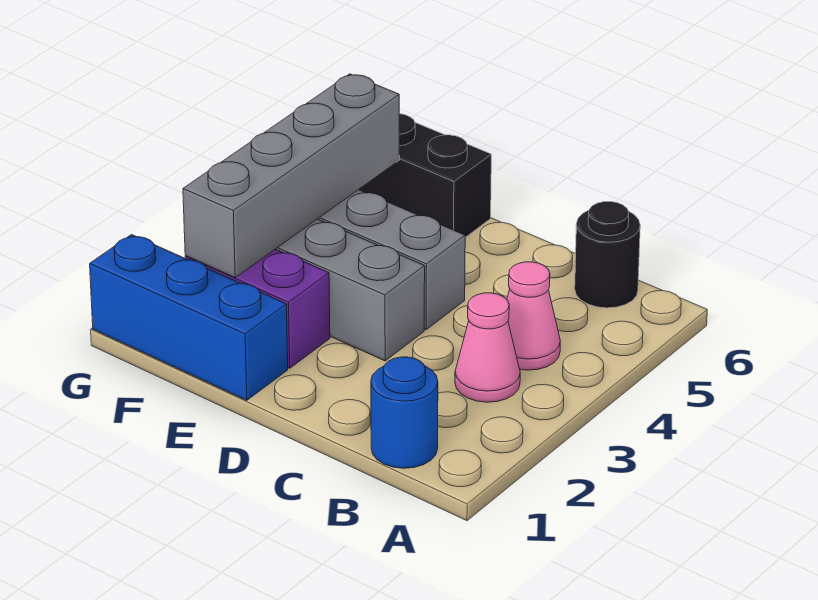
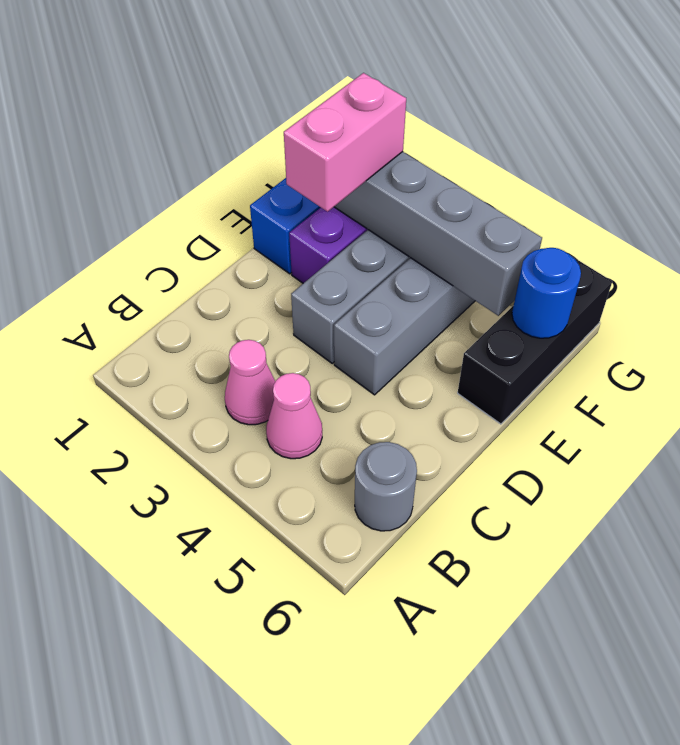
blue round brick B1 level 1 -> blue round brick F6 level 2
black round brick B6 level 1 -> grey round brick B6 level 1
none -> pink brick E2:F2 level 3

